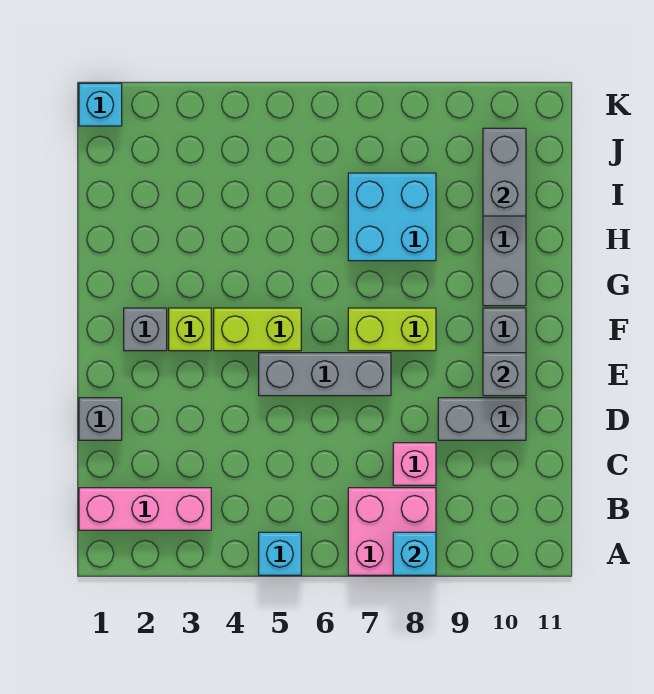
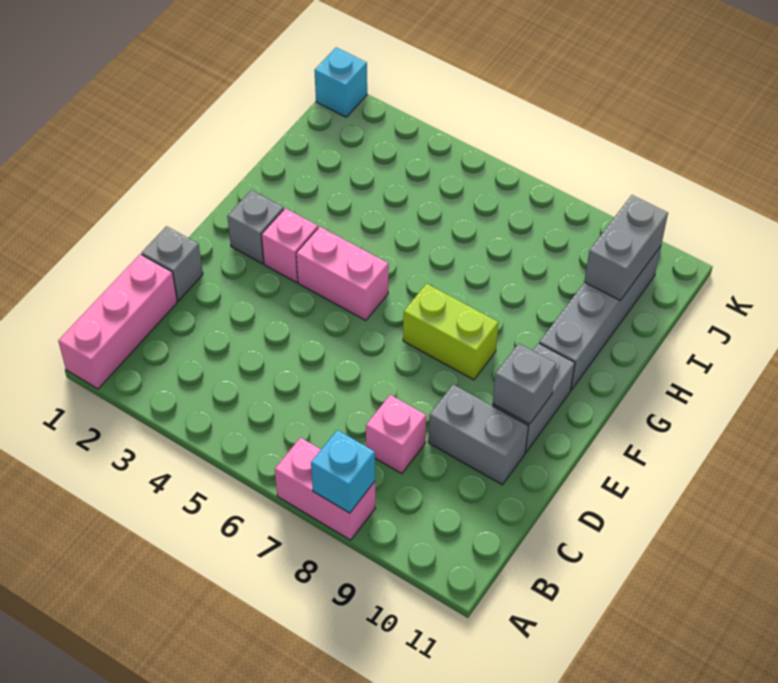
cyan brick A5 level 1 -> none
pink brick A7:B8 level 1 -> pink brick A7:A8 level 1
pink brick B1:B3 level 1 -> pink brick A1:C1 level 1
grey brick E5:E7 level 1 -> none
lime brick F3 level 1 -> pink brick F3 level 1
lime brick F4:F5 level 1 -> pink brick F4:F5 level 1
cyan brick H7:I8 level 1 -> none

